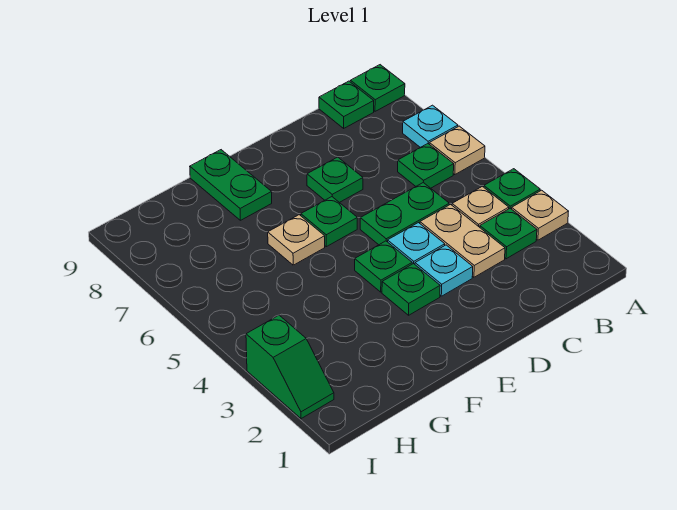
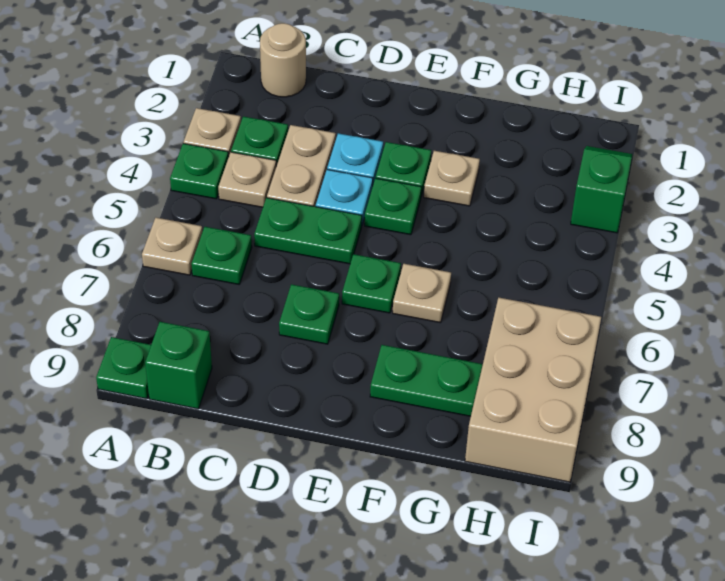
cyan plate A7 level 1 -> none
none -> tan round brick B1 level 1
green plate B9 level 1 -> green brick B9 level 1
none -> tan plate F3 level 1
green plate F8:F9 level 1 -> green plate F8:G8 level 1
none -> tan brick H7:I9 level 1

